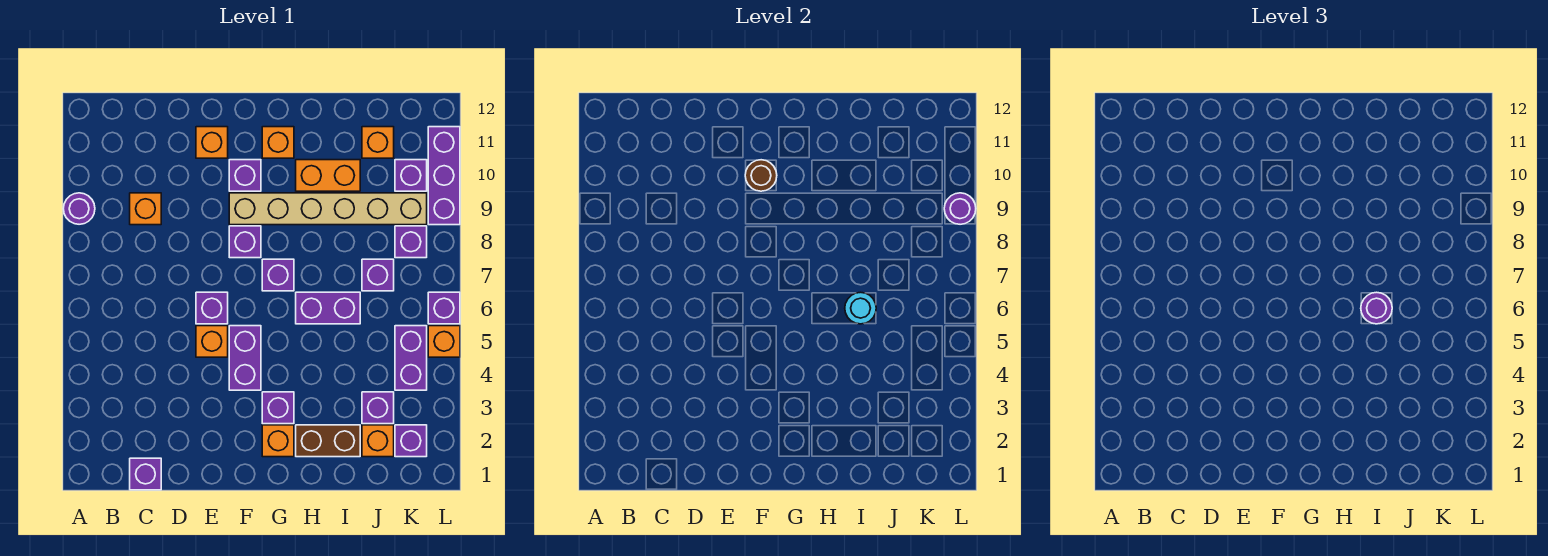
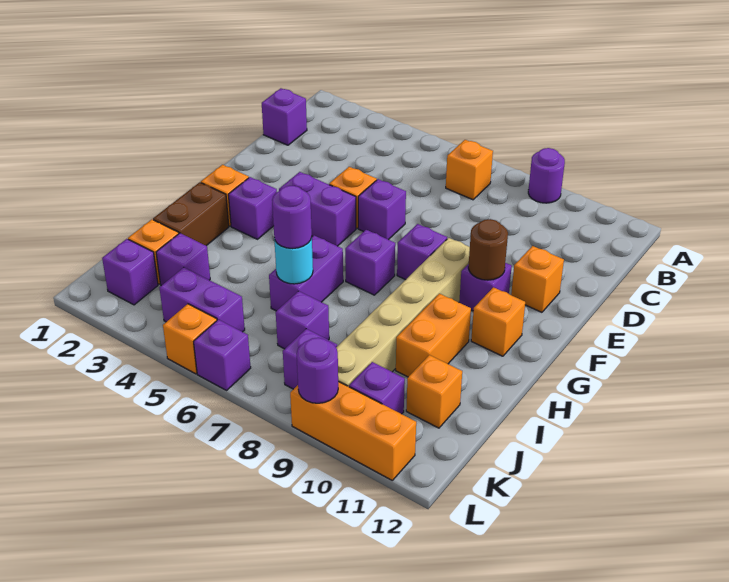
orange brick C9 level 1 -> orange brick B7 level 1
purple brick L9:L11 level 1 -> orange brick L9:L11 level 1

